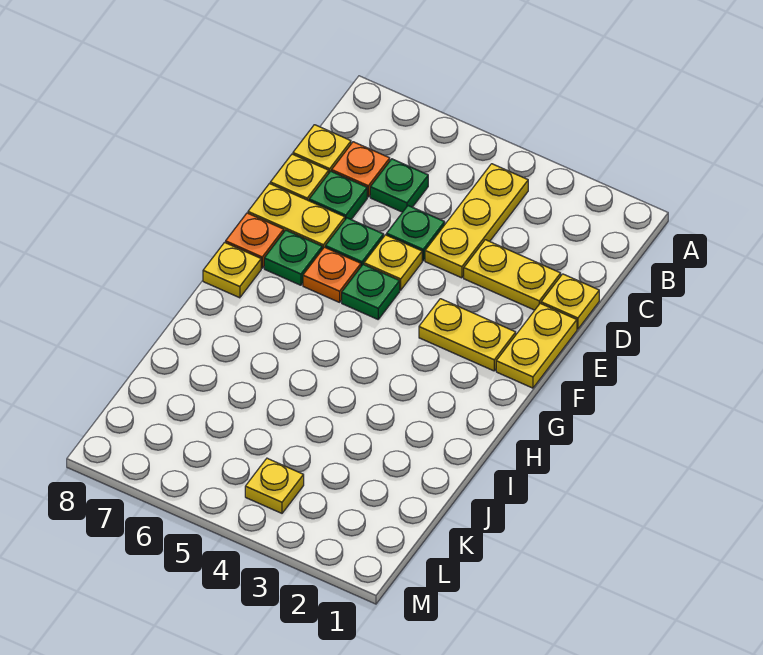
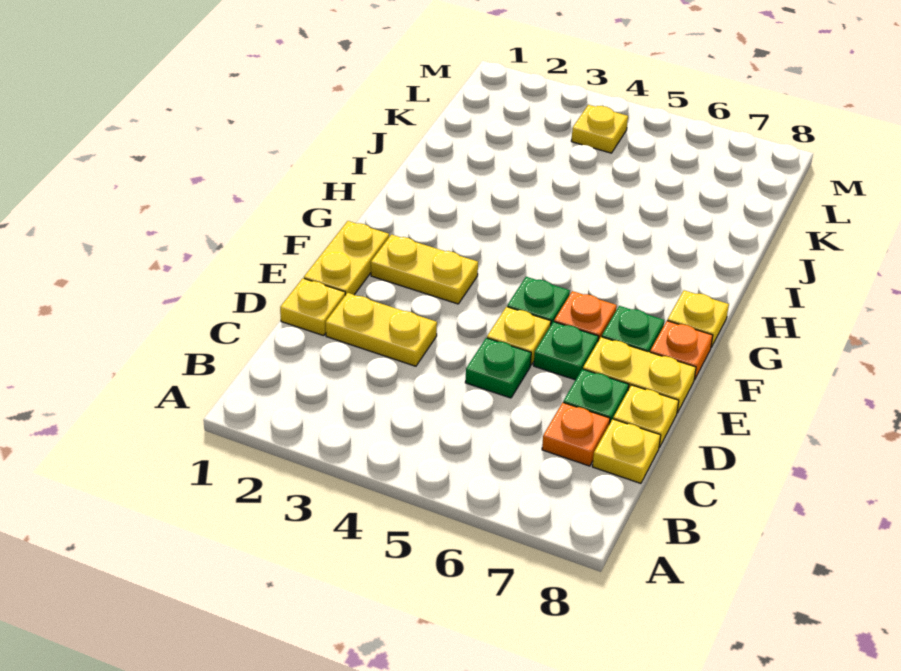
yellow plate B4:D4 level 1 -> none
green plate C6 level 1 -> none

